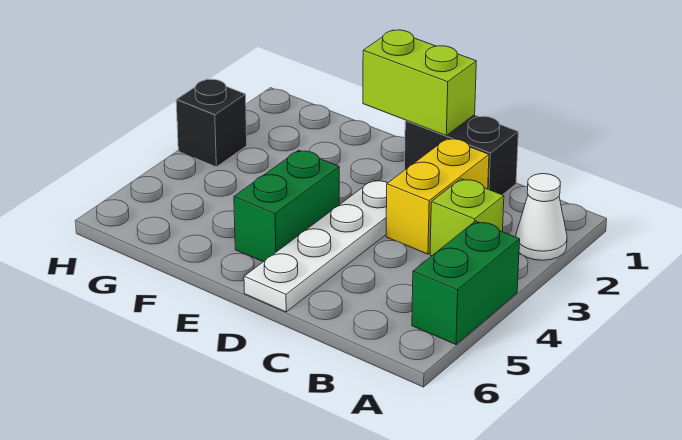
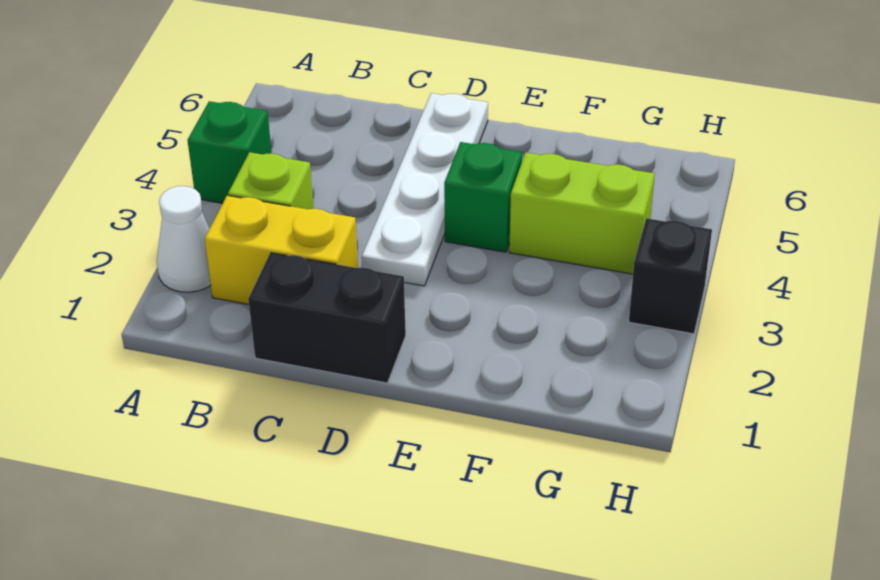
green brick A4:A5 level 1 -> green brick A4 level 1
yellow brick C2:C3 level 1 -> yellow brick B2:C2 level 1
lime brick D1:E1 level 2 -> lime brick F4:G4 level 1
green brick E4:E5 level 1 -> green brick E4 level 1

